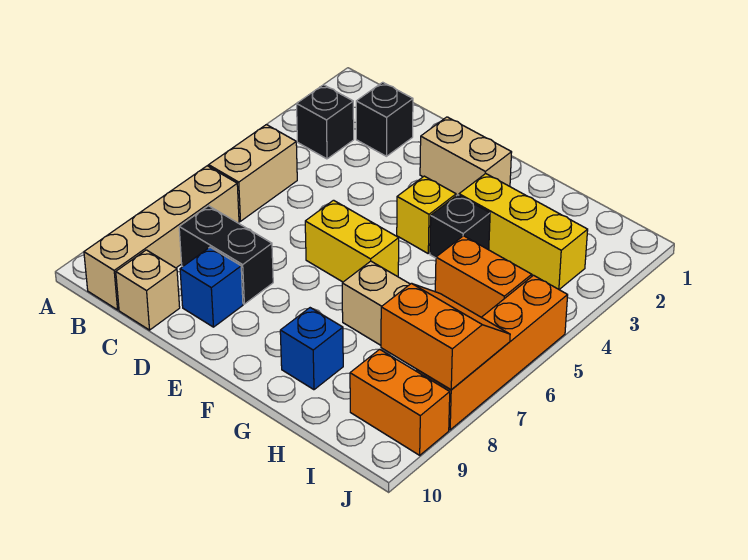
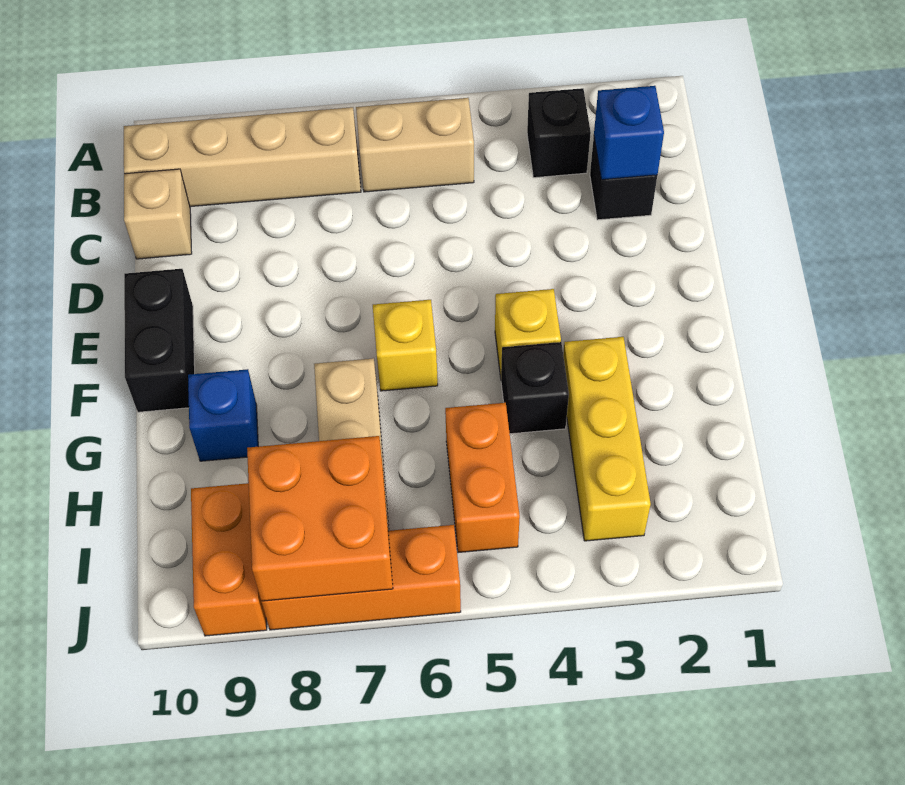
black brick C8:D8 level 1 -> black brick E10:F10 level 1
blue brick D9 level 1 -> blue brick C2 level 2
tan brick E2:F2 level 1 -> none
yellow brick E6:F6 level 1 -> yellow brick F6 level 1
orange slope I7:J8 level 2 top 8 -> orange brick I7:J8 level 2
orange brick J5:J8 level 1 -> orange brick J6:J8 level 1

